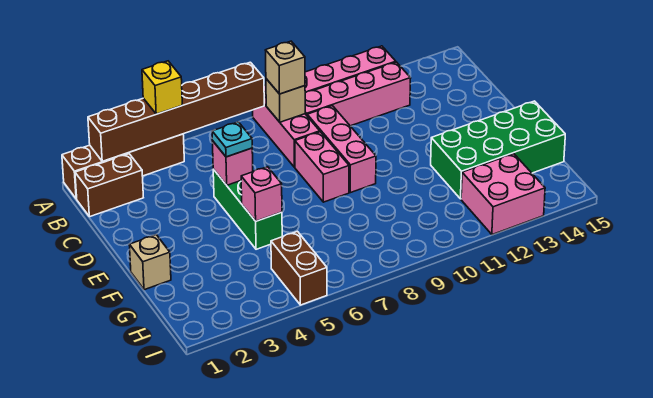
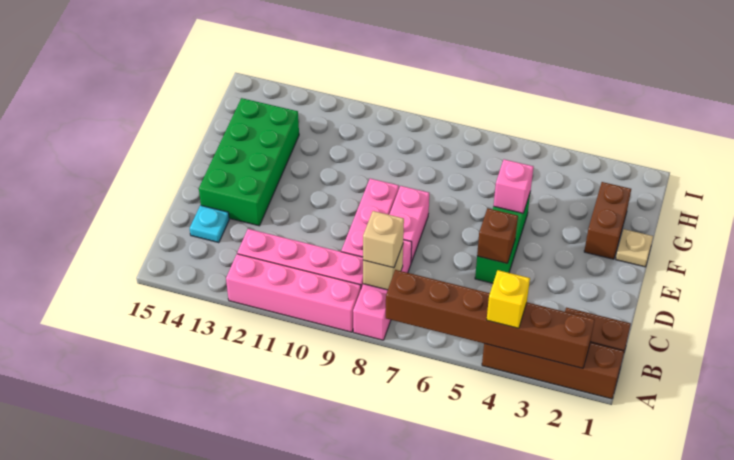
pink brick D5 level 2 -> brown brick D5 level 2
cyan plate D5 level 3 -> cyan plate C14 level 1
tan brick F1 level 1 -> tan plate F1 level 1
green brick F12:G15 level 1 -> green brick D13:G14 level 1
brown brick H5:I5 level 1 -> brown brick F2:G2 level 1
pink brick H12:I13 level 1 -> none

